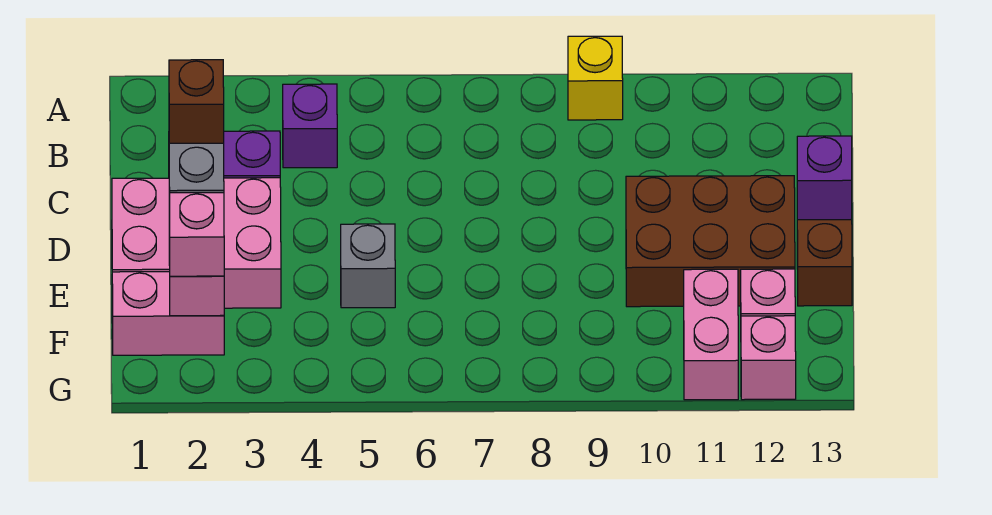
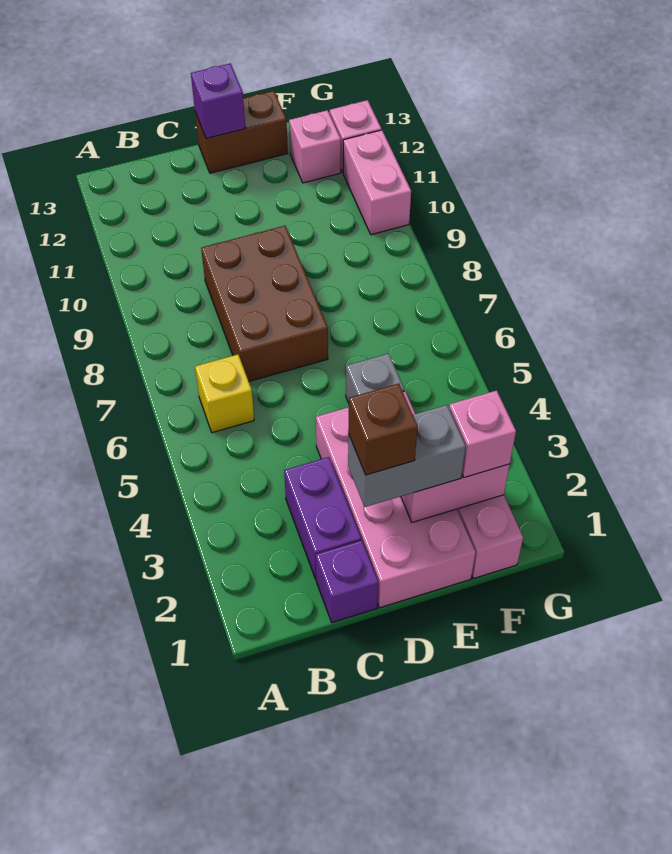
yellow brick A9 level 1 -> yellow brick B6 level 1
purple brick B4 level 1 -> purple brick C1 level 1
pink brick D1:E3 level 1 -> pink brick D1:E4 level 1
brown brick D10:E12 level 1 -> brown brick C7:D9 level 1
pink brick F11:G11 level 1 -> pink brick G10:G11 level 1

